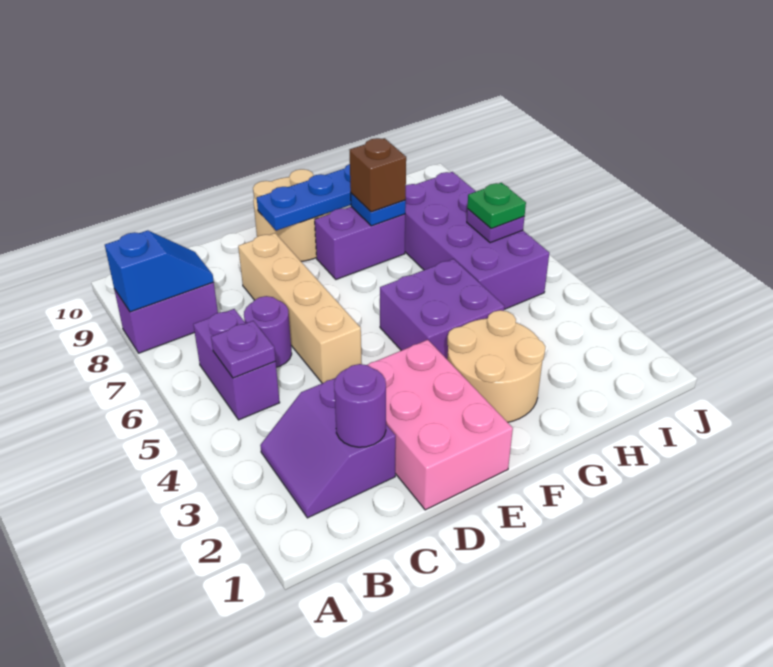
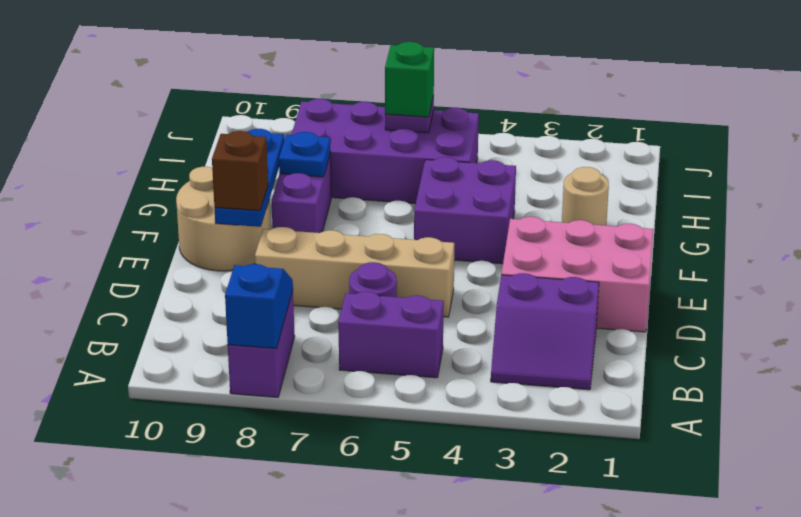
purple plate B5 level 2 -> none
purple round brick C2 level 2 -> none
tan round brick F2:G3 level 1 -> tan round brick G2 level 1
brown brick G8 level 3 -> brown brick E9 level 3
green plate I6 level 3 -> green brick I6 level 3

